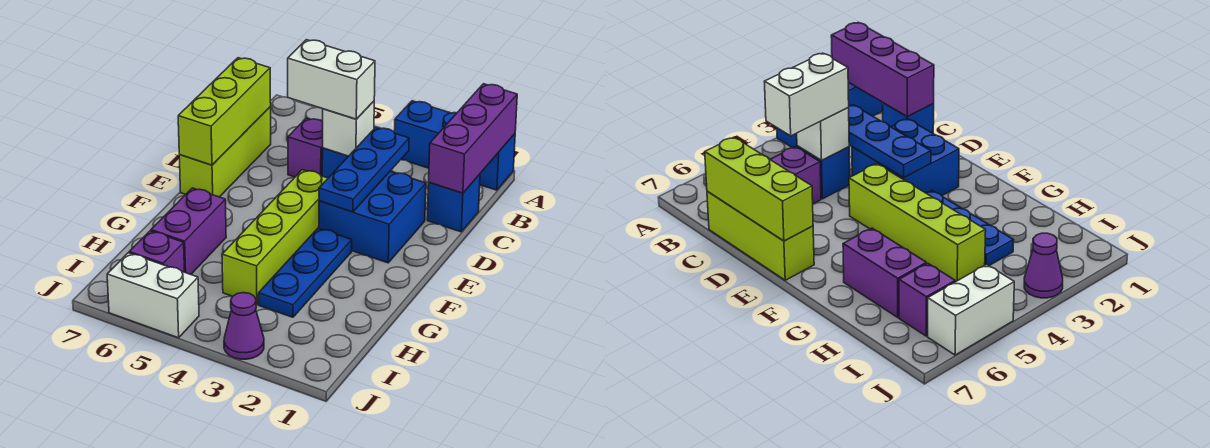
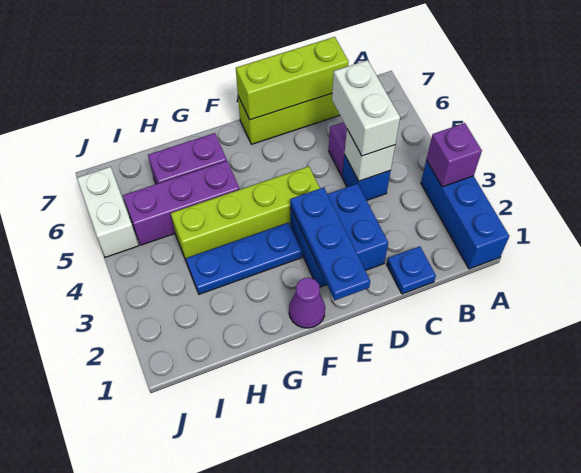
purple brick A1:C1 level 2 -> purple brick G5:I5 level 1
blue brick C1 level 1 -> blue plate C1 level 1
blue plate C3:E3 level 2 -> blue plate E1:E3 level 2
purple brick I6 level 1 -> purple brick A3 level 2
purple cone J3 level 1 -> purple cone F1 level 1

